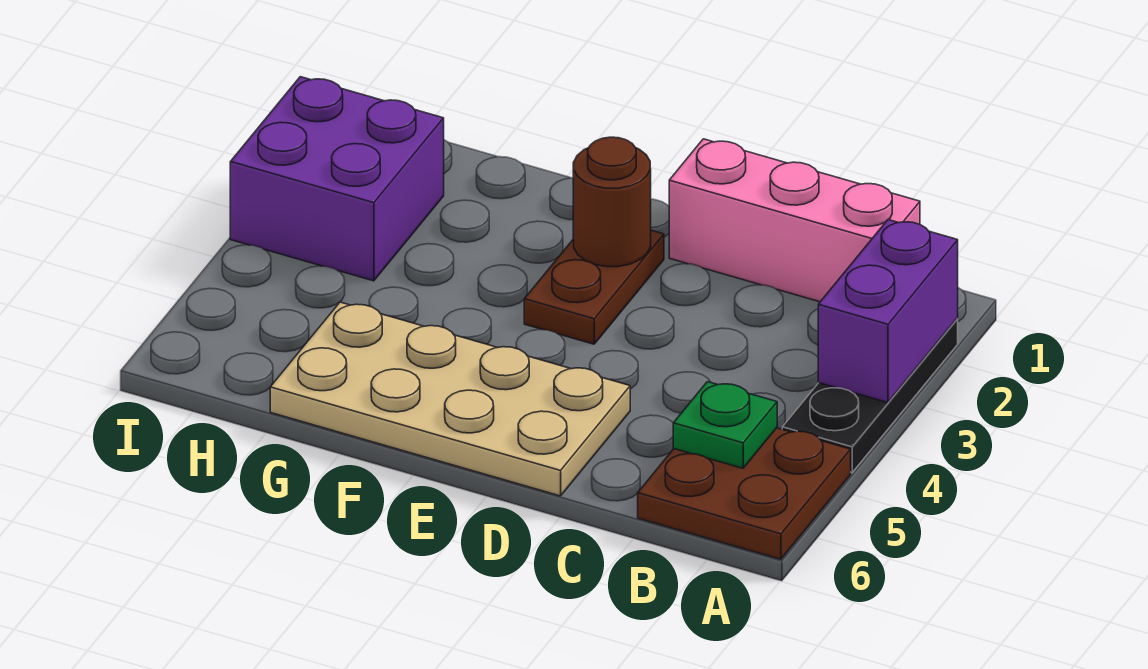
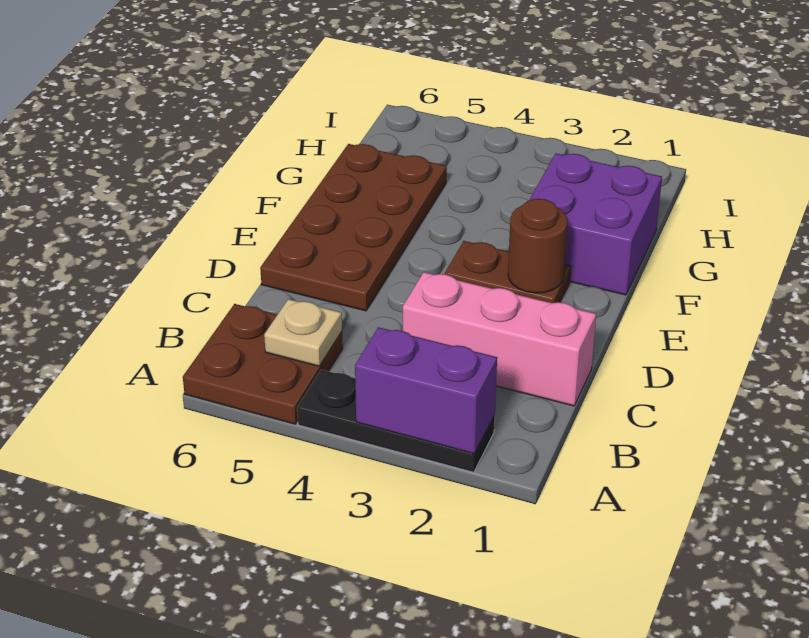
pink brick B1:D1 level 1 -> pink brick C1:C3 level 1
green plate B5 level 2 -> tan plate B5 level 2
tan plate D5:G6 level 1 -> brown plate D5:G6 level 1
purple brick H2:I3 level 1 -> purple brick F1:G2 level 1

